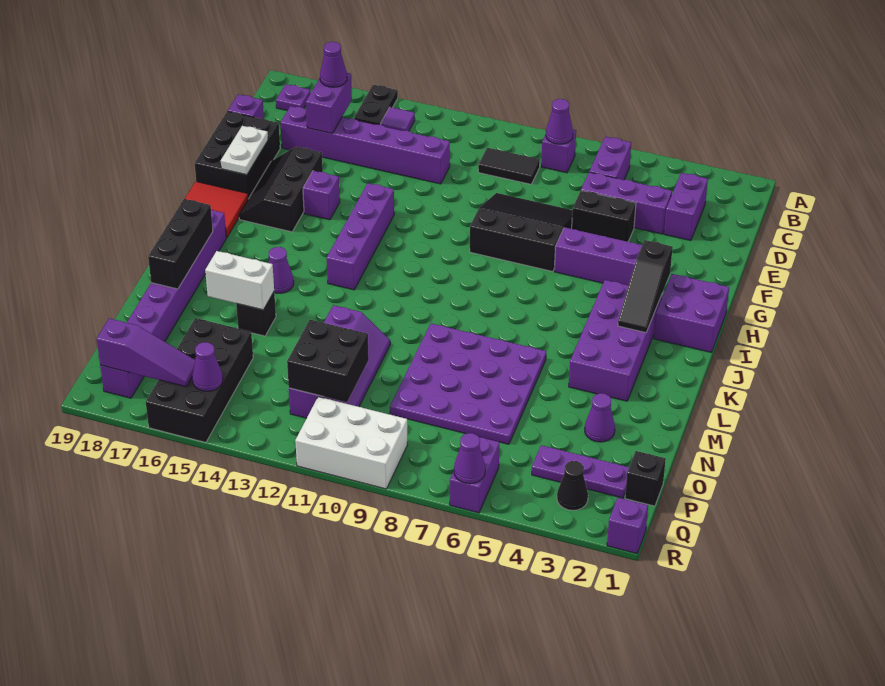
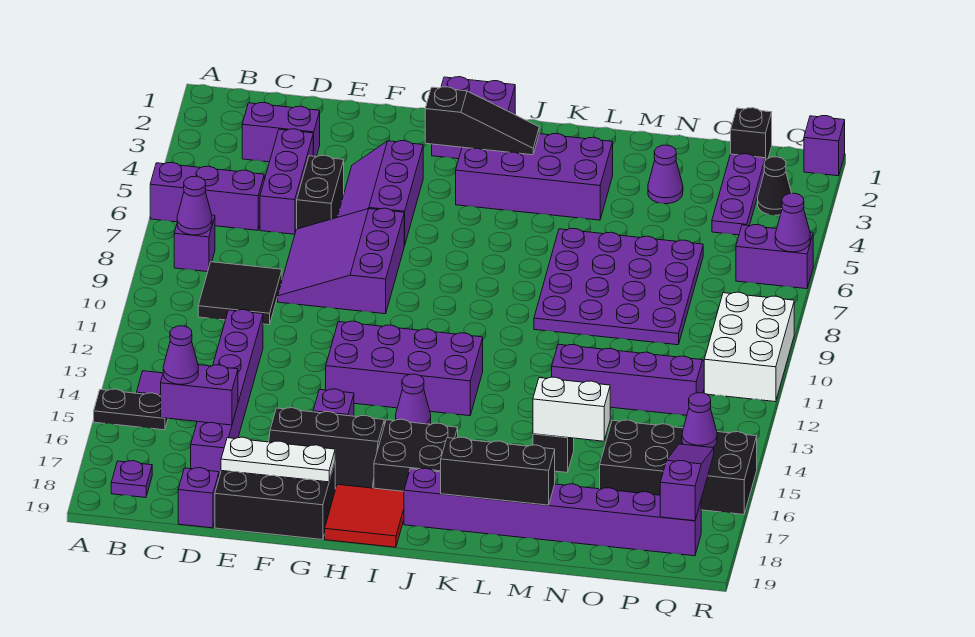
purple brick B6:C6 level 1 -> purple brick A6:C6 level 1
black tile C9:C10 level 1 -> black tile C9:D10 level 1
black slope E7:G9 level 1 top G -> purple slope E7:G9 level 1 top G
white plate F18:G18 level 2 -> white plate E18:G18 level 2
purple brick G13:J13 level 1 -> purple brick G12:J13 level 1
purple cone K15 level 1 -> purple cone I14 level 1
white brick M15:M16 level 2 -> white brick M15:N15 level 2
black brick O11:P12 level 2 -> black brick I16:J17 level 1

